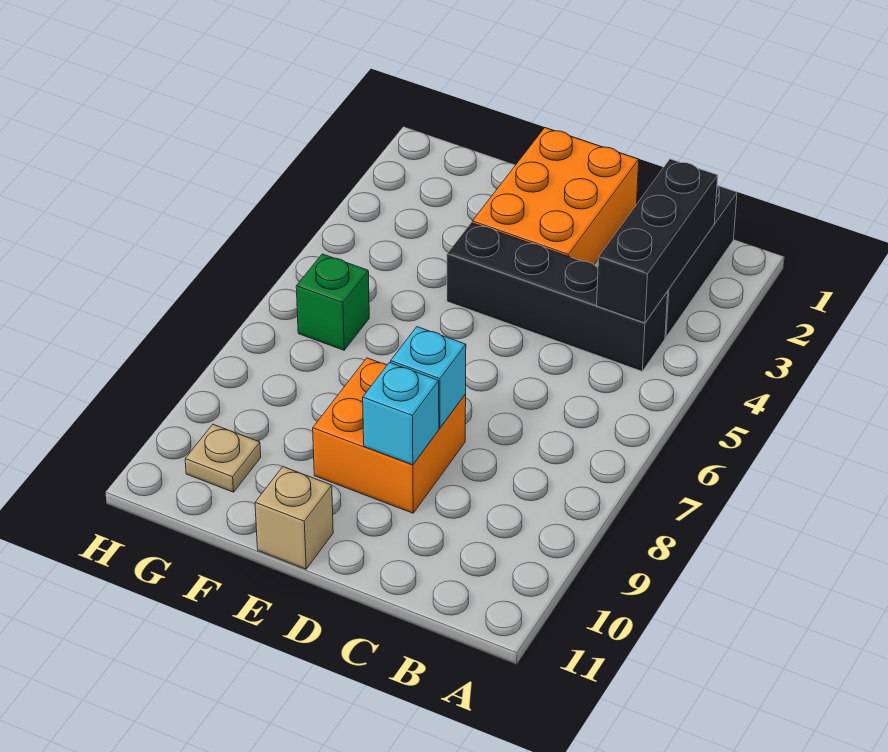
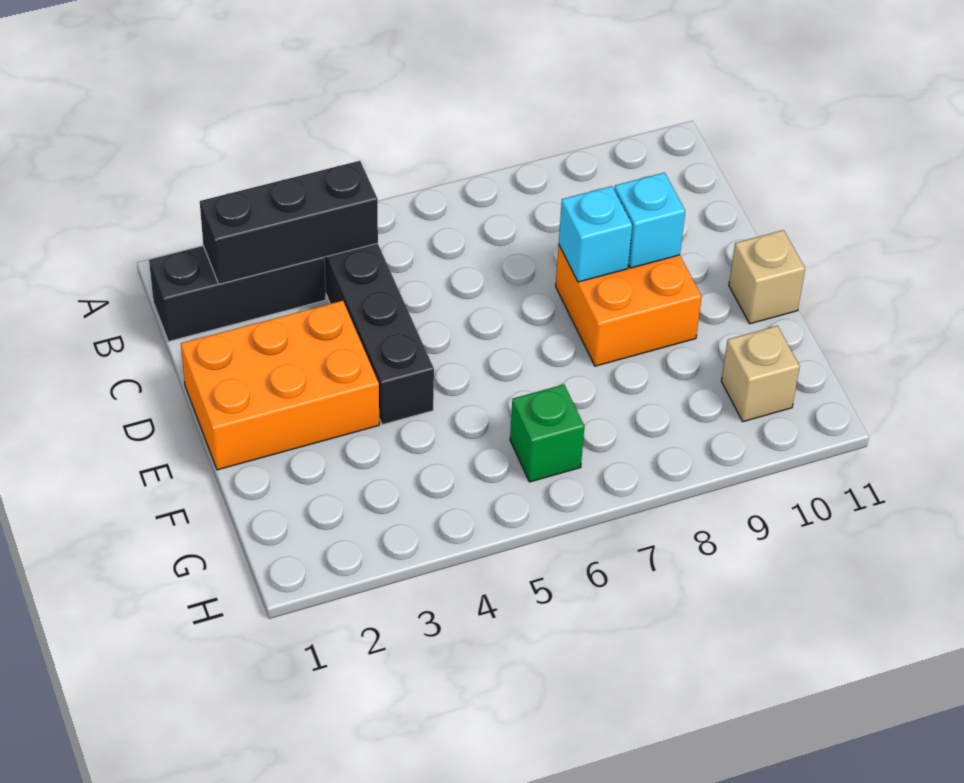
tan plate G10 level 1 -> tan brick G10 level 1

